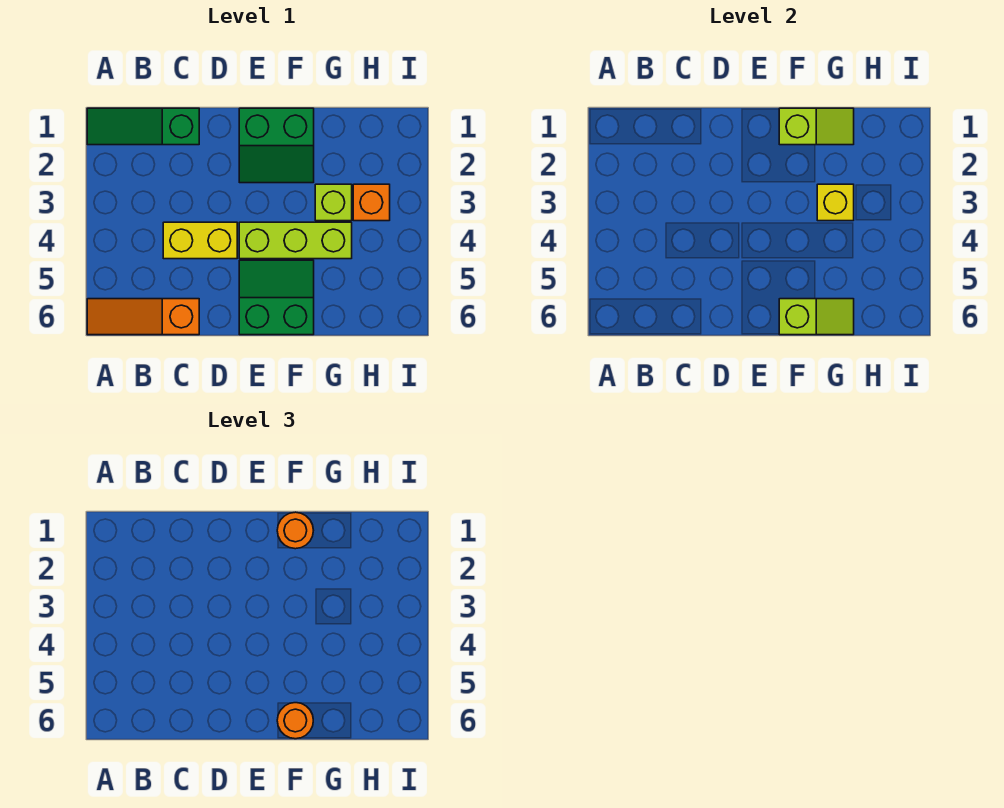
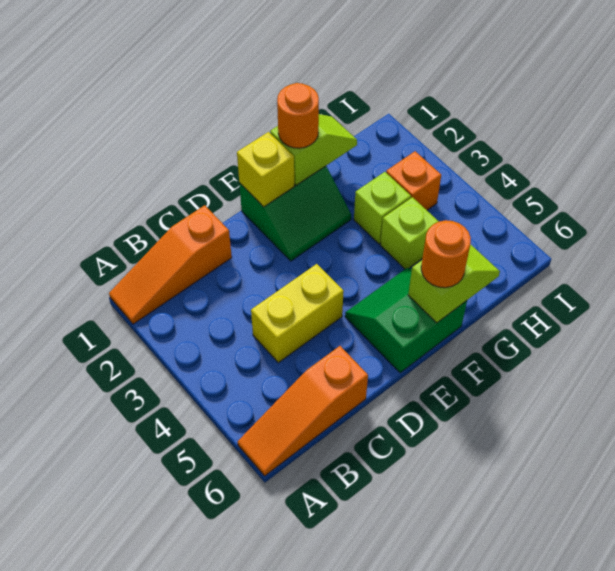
green slope A1:C1 level 1 top C -> orange slope A1:C1 level 1 top C
lime brick E4:G4 level 1 -> lime brick G4 level 1
yellow brick G3 level 2 -> yellow brick E1 level 2

